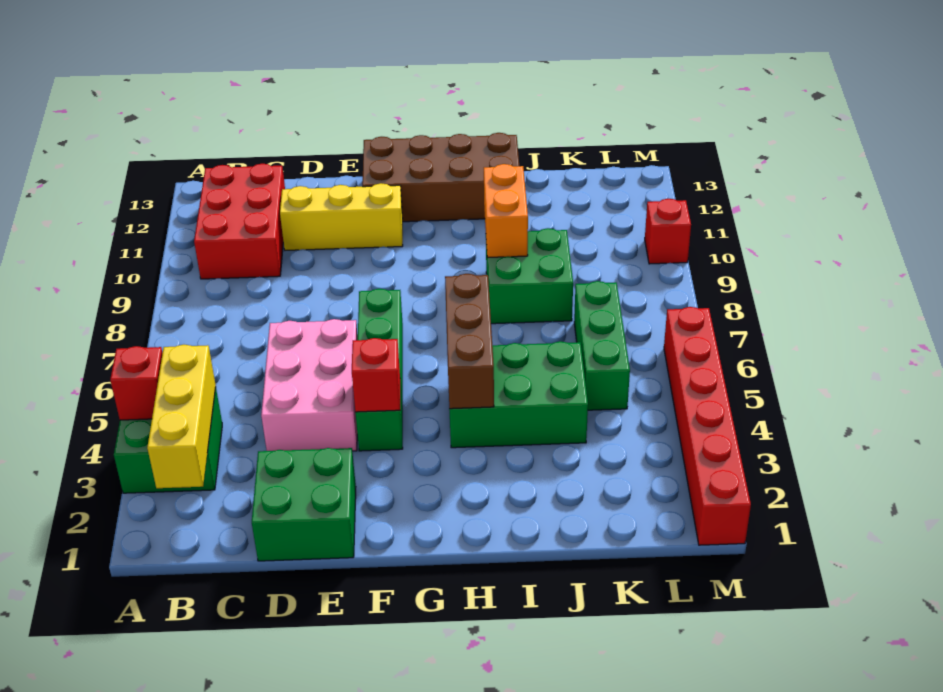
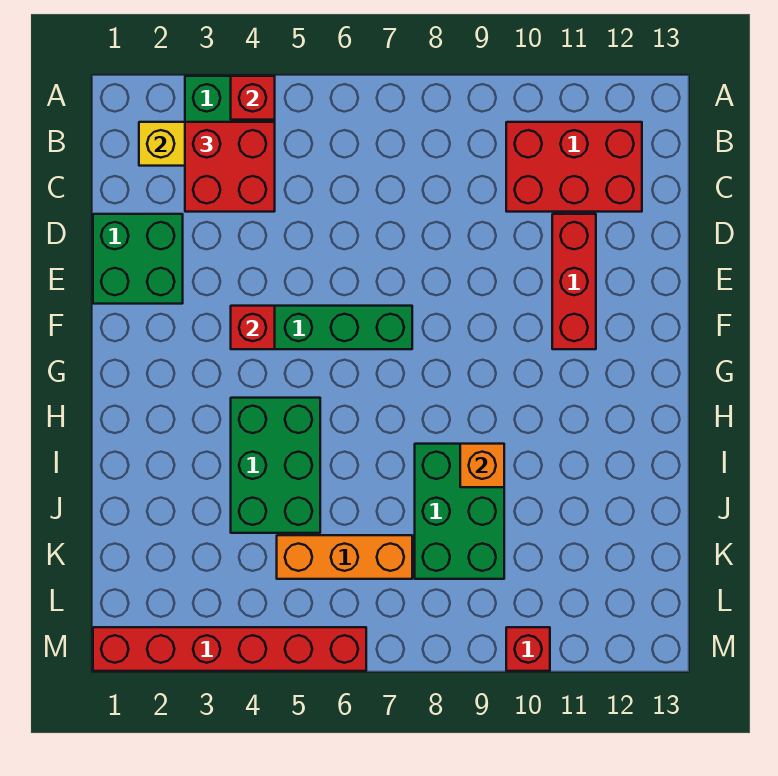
none -> red brick B3:C4 level 3
pink brick D4:E6 level 1 -> none
yellow brick D11:F11 level 1 -> red brick D11:F11 level 1
brown brick F12:I13 level 1 -> none
brown brick H4:H6 level 2 -> none
green brick I8:J9 level 1 -> green brick I8:K9 level 1
orange brick I9:I10 level 2 -> orange brick I9 level 2
green brick K5:K7 level 1 -> orange brick K5:K7 level 1

